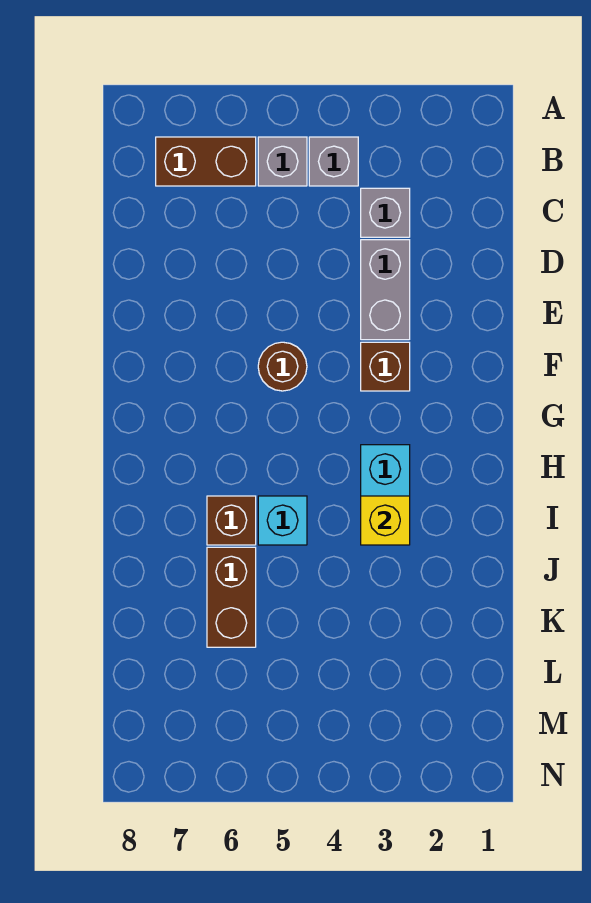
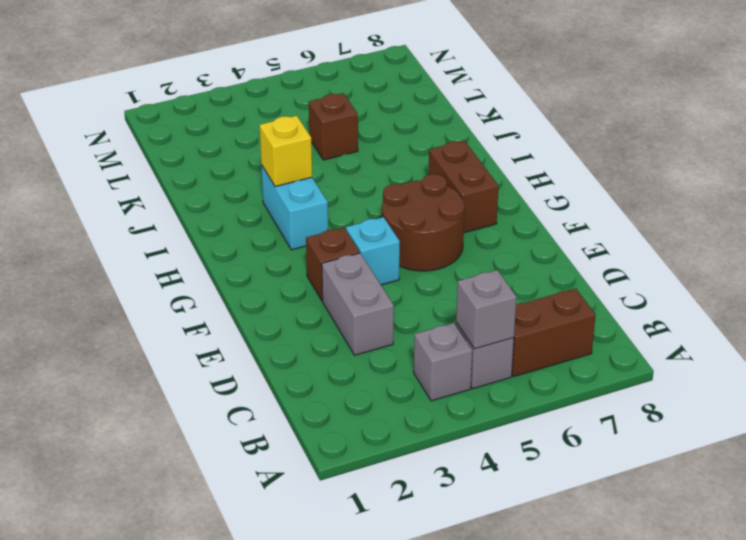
grey brick C3 level 1 -> grey brick B5 level 2
brown round brick F5 level 1 -> brown round brick F5:G6 level 1
cyan brick I5 level 1 -> cyan brick F4 level 1
brown brick I6 level 1 -> brown brick K5 level 1
brown brick J6:K6 level 1 -> brown brick G7:H7 level 1

